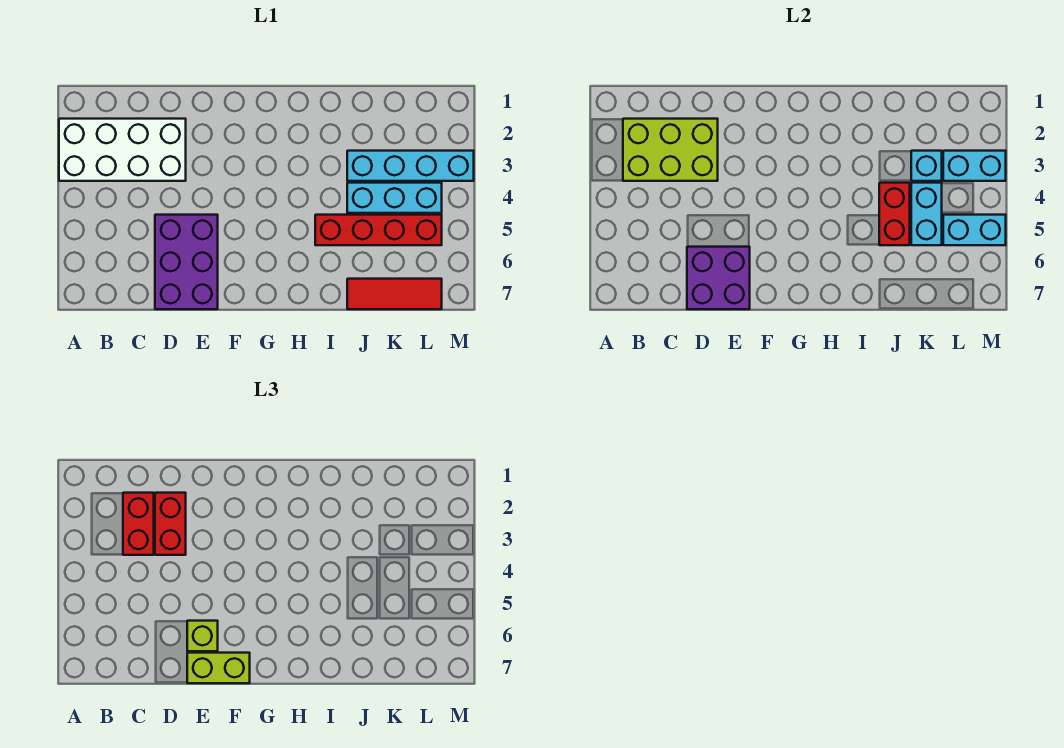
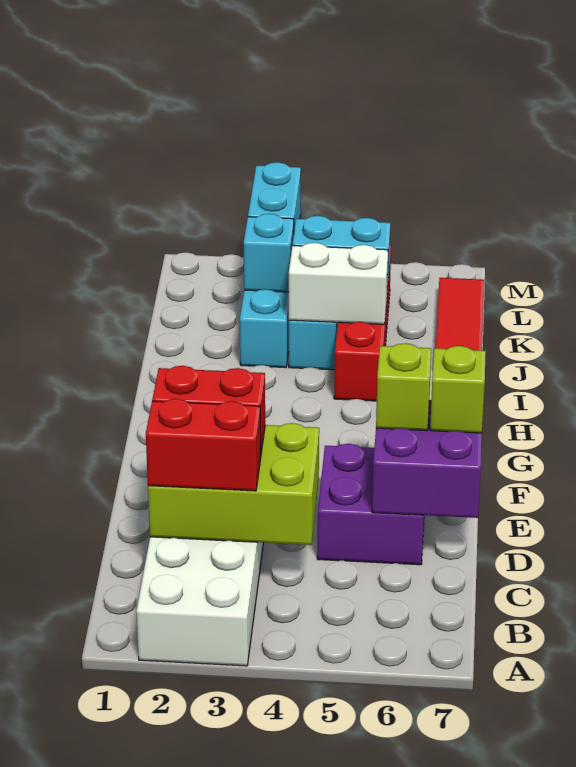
lime brick B2:D3 level 2 -> lime brick C2:D4 level 2
purple brick D5:E7 level 1 -> purple brick D5:E6 level 1
lime brick E7:F7 level 3 -> lime brick E7 level 3
red brick J4:J5 level 2 -> white brick J4:J5 level 2
cyan brick L5:M5 level 2 -> none

